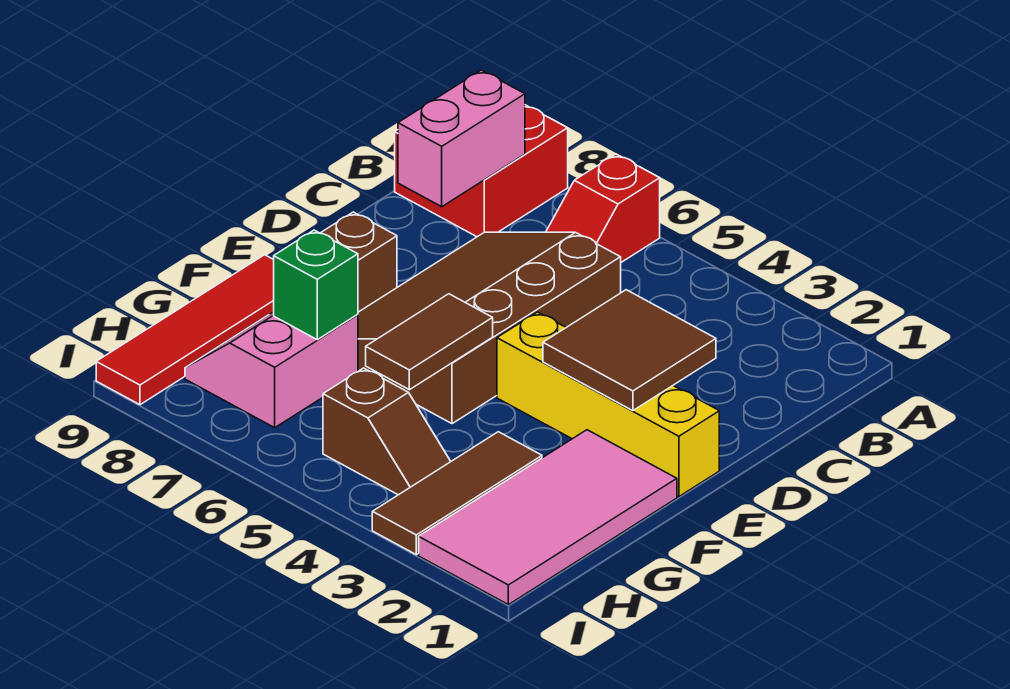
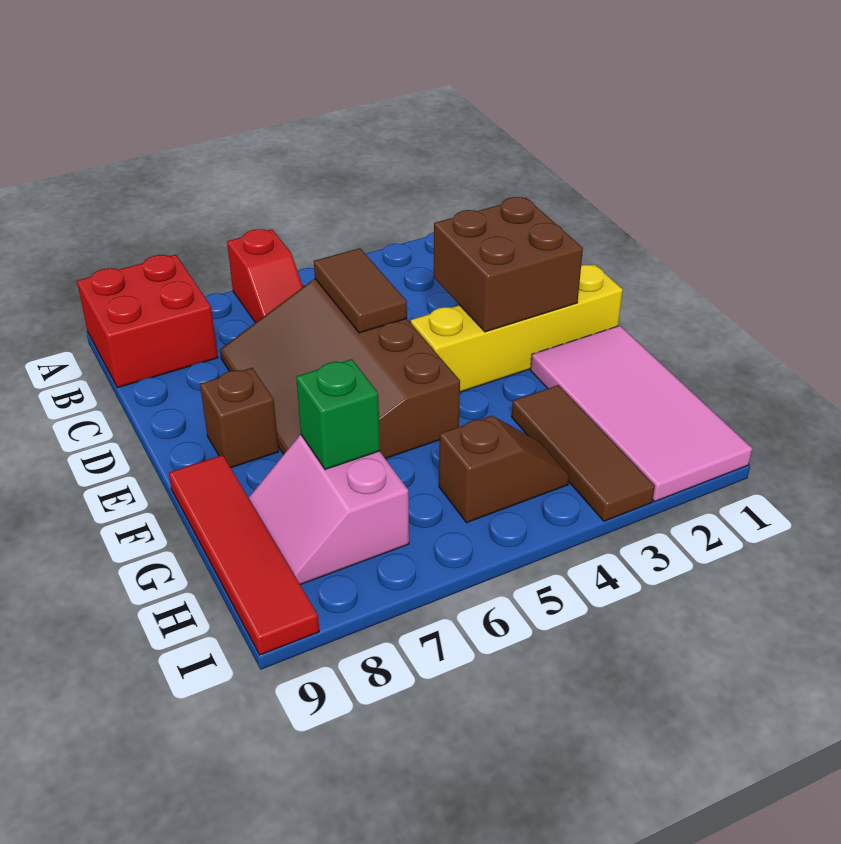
pink brick B8:C8 level 2 -> none
brown tile D2:E3 level 2 -> brown brick D2:E3 level 2
brown tile F5:G5 level 2 -> brown tile C5:D5 level 2

